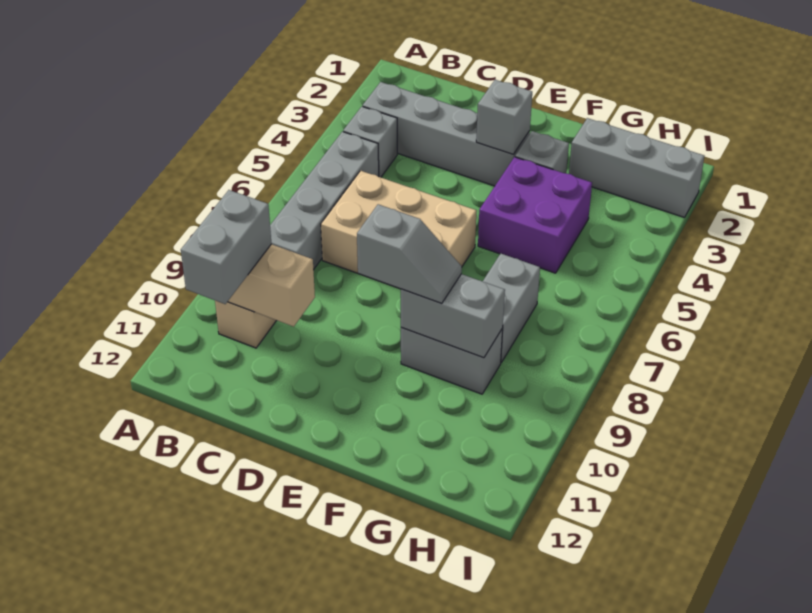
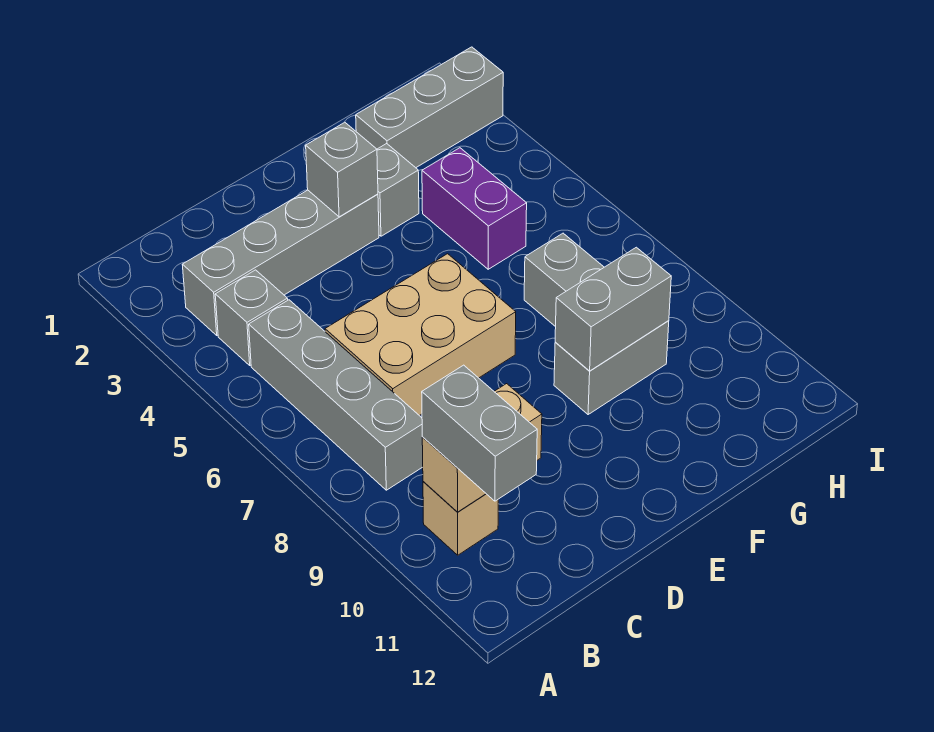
grey slope E9:F9 level 3 top E -> none
purple brick F4:G5 level 1 -> purple brick G4:G5 level 1

